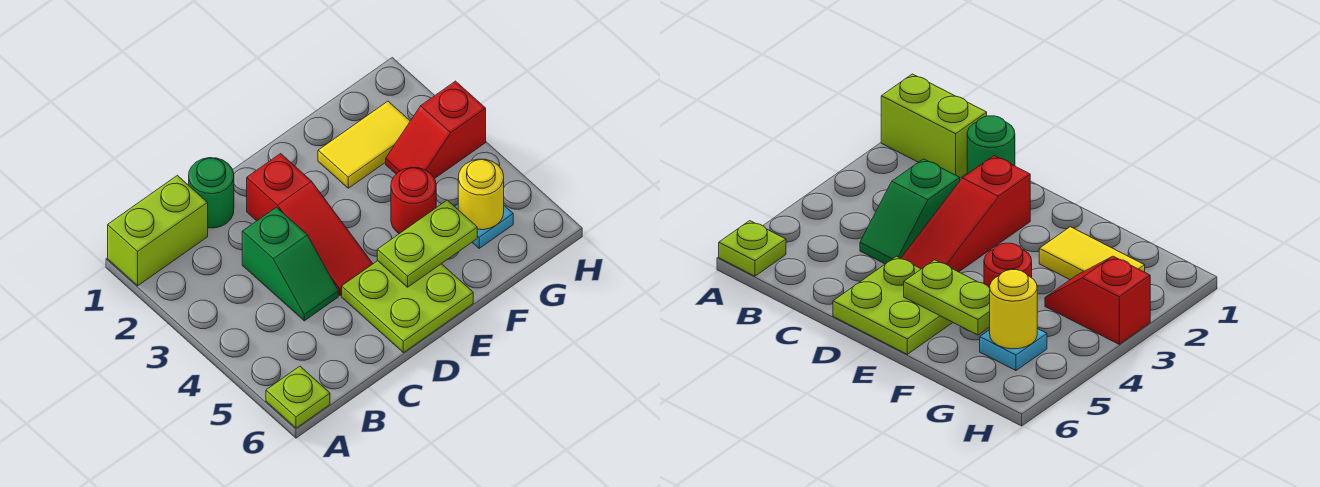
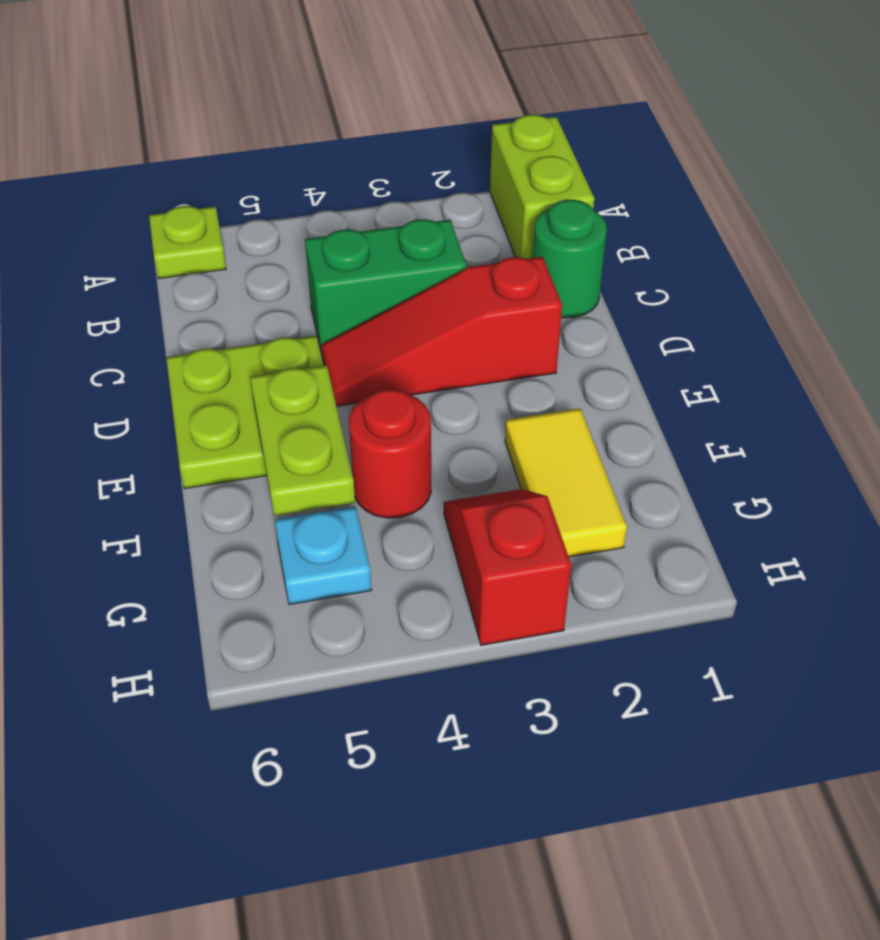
green slope C3:C4 level 1 top 3 -> green brick C3:C4 level 1
yellow round brick G5 level 2 -> none

